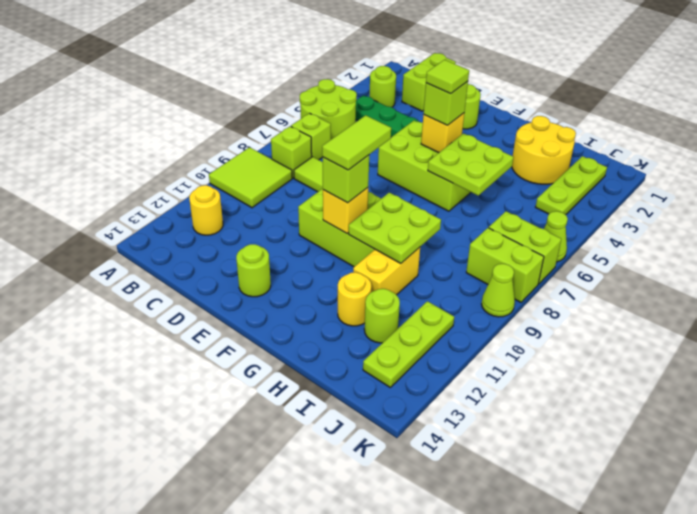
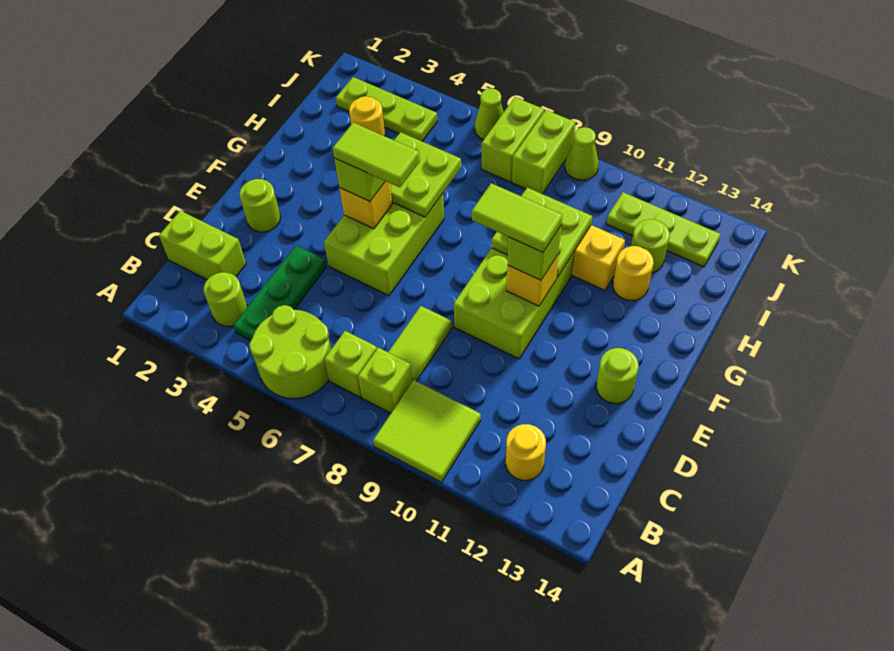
lime tile F5 level 4 -> lime tile F5:F6 level 4
yellow round brick H2:I3 level 1 -> yellow round brick I3 level 1

